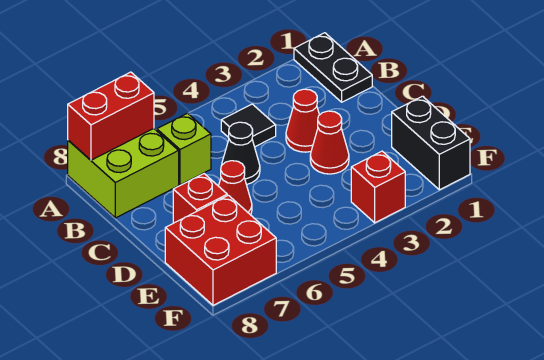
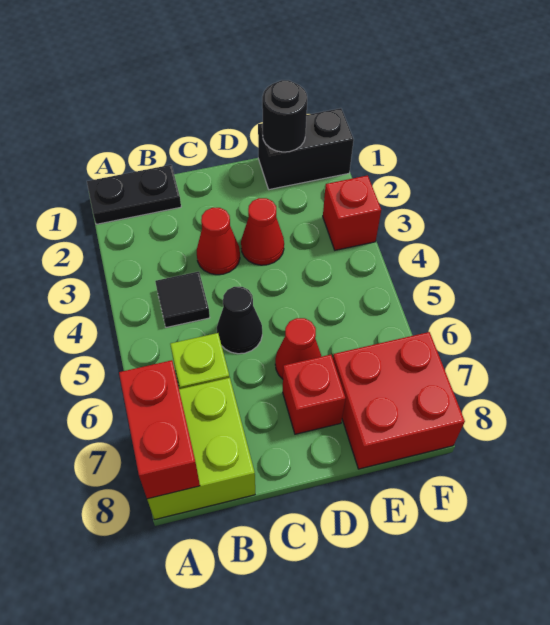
none -> black round brick E1 level 2

